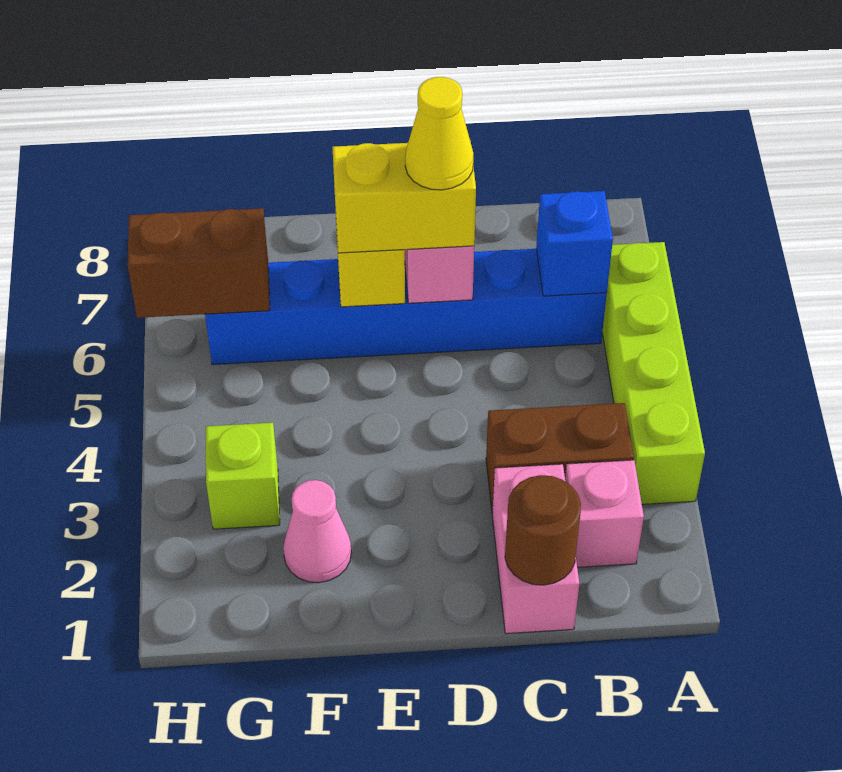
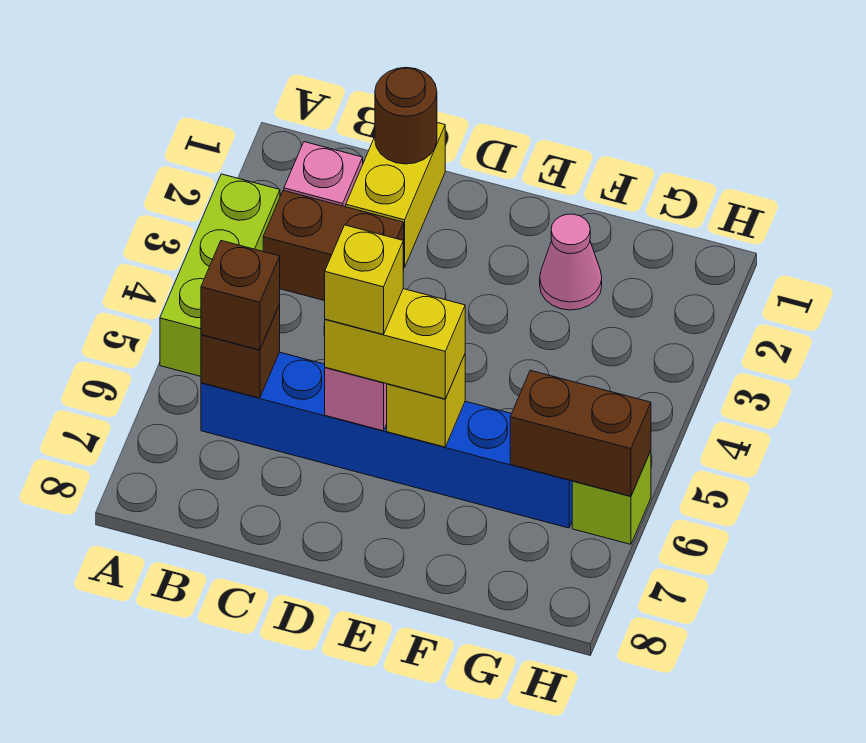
lime brick A3:A6 level 1 -> lime brick A3:A5 level 1
blue brick B6 level 2 -> brown brick B6 level 2
none -> brown brick B6 level 3
pink brick C1:C2 level 1 -> yellow brick C1:C2 level 1
yellow cone D6 level 4 -> yellow brick D6 level 4
lime brick G3 level 1 -> lime brick H6 level 1

